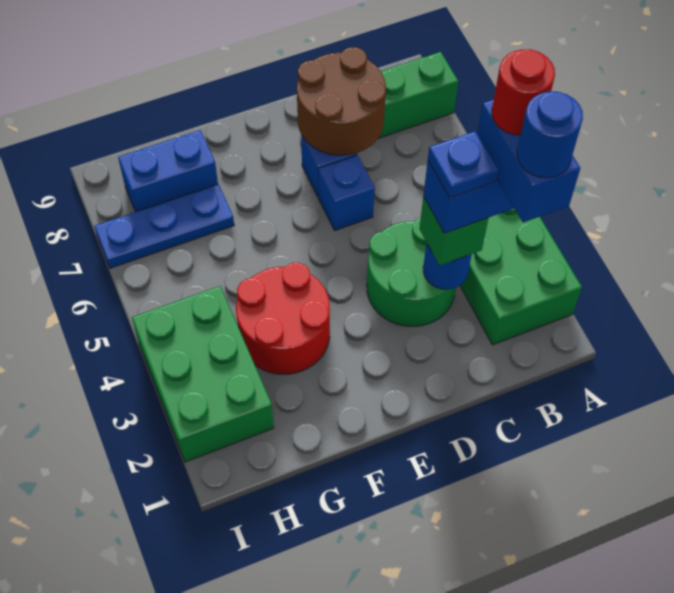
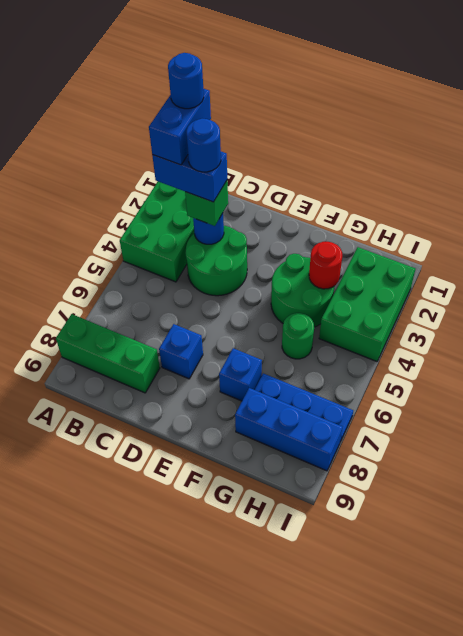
red round brick B3 level 6 -> red round brick G3 level 2
blue plate C3 level 5 -> blue round brick C3 level 5
brown round brick C7:D8 level 2 -> none
blue brick D6 level 1 -> blue brick F7 level 1
red round brick F3:G4 level 1 -> green round brick F3:G4 level 1
none -> green round brick G5 level 1
blue brick G8:H8 level 1 -> blue brick G8:I8 level 1

